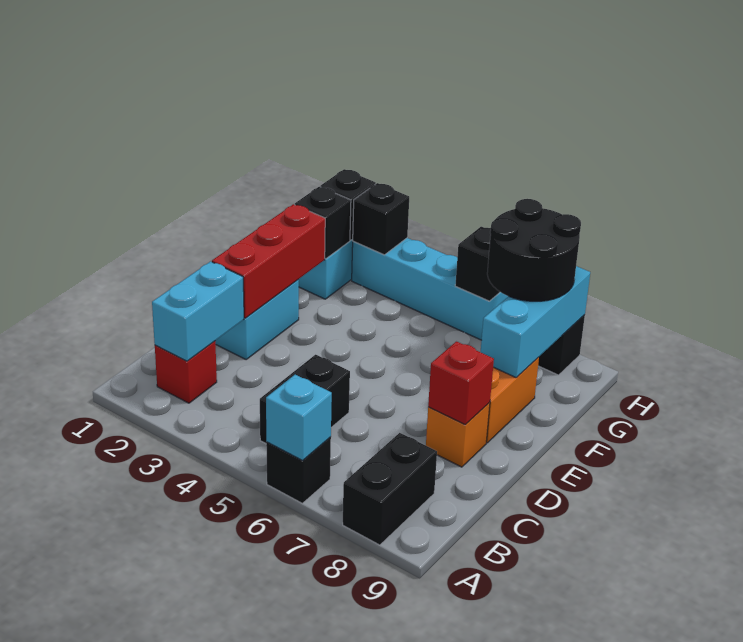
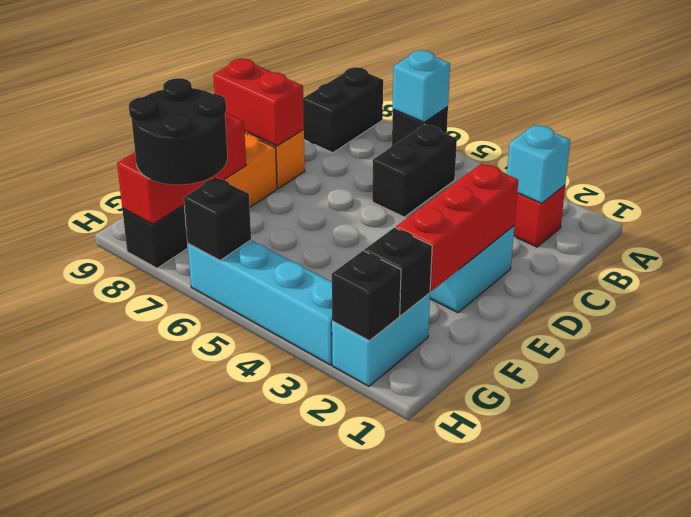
cyan brick B2:C2 level 2 -> cyan brick B2 level 2
red brick D8 level 2 -> red brick D8:D9 level 2
cyan brick F8:H8 level 2 -> red brick F8:H8 level 2
black brick H3 level 2 -> none

